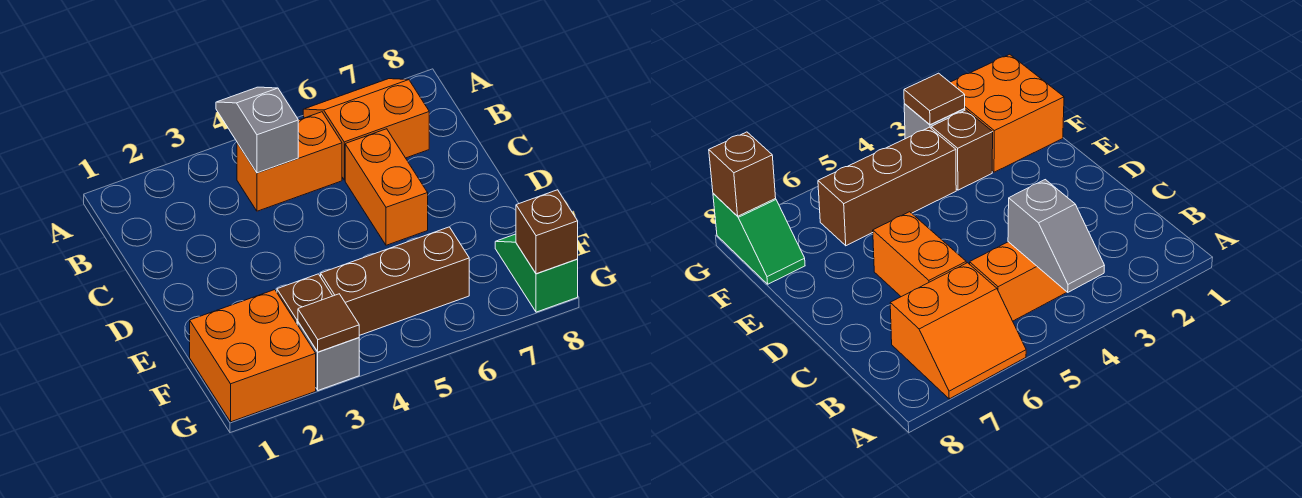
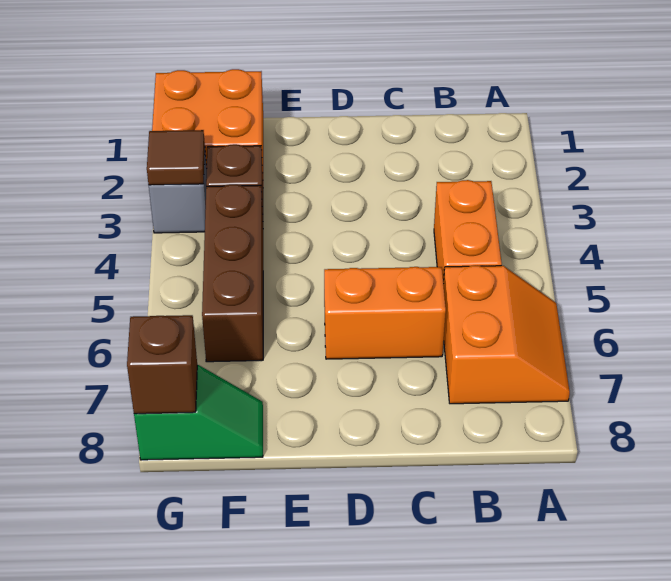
grey slope A4:B4 level 2 top B -> none

